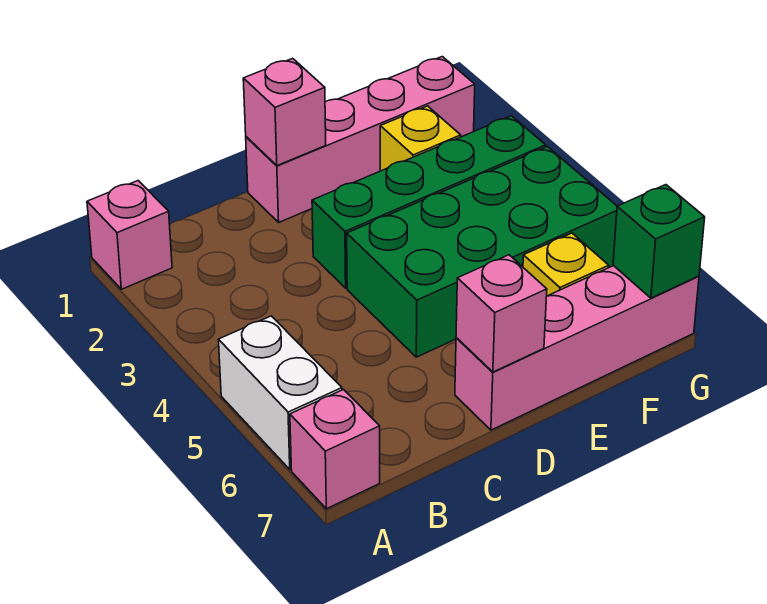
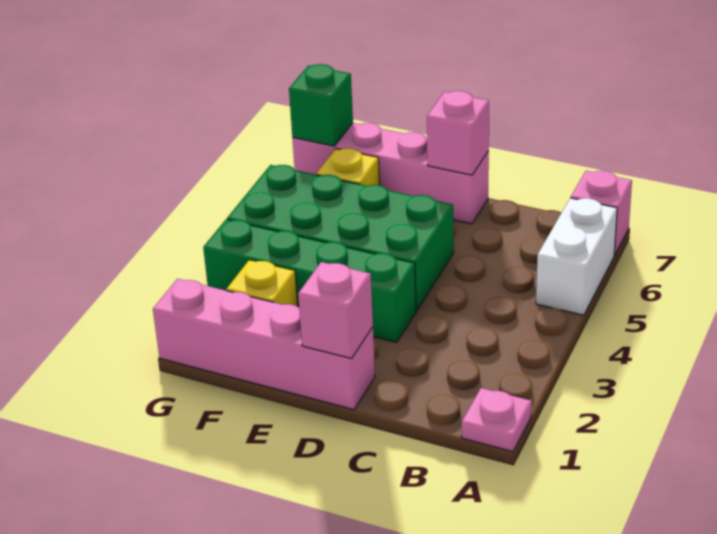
pink brick A1 level 1 -> pink plate A1 level 1

